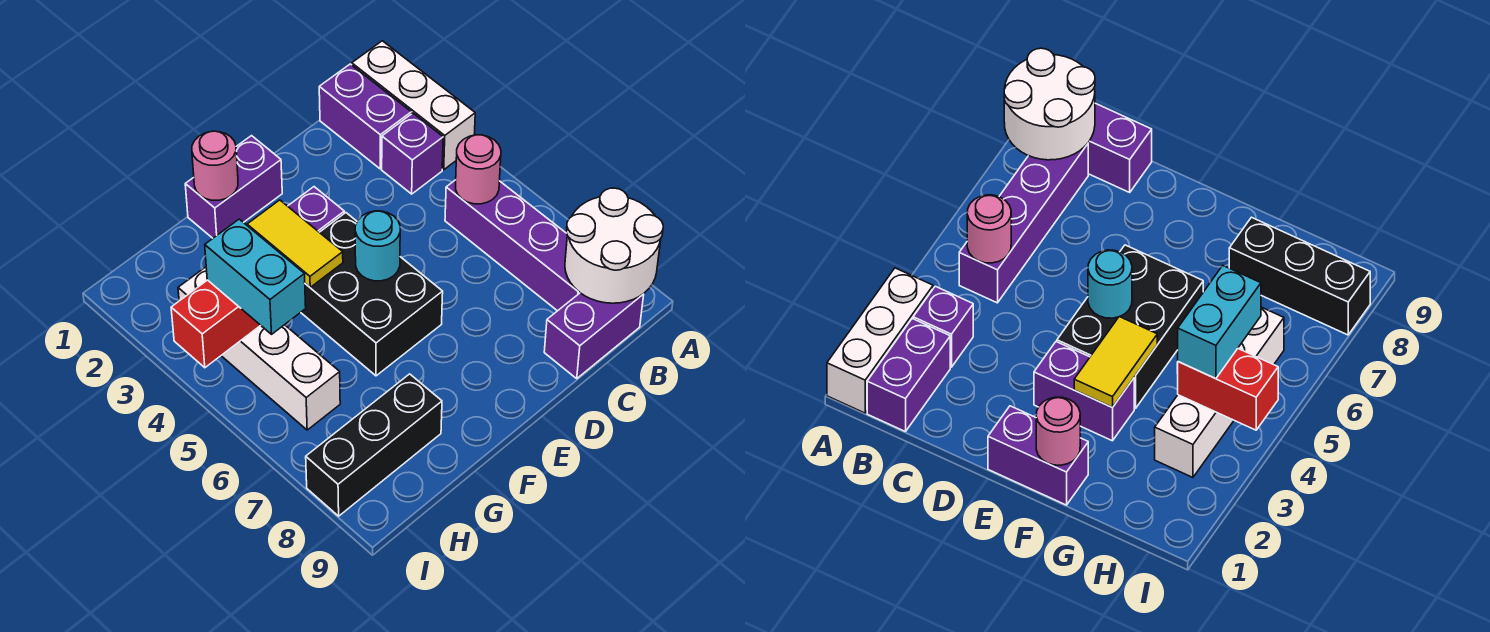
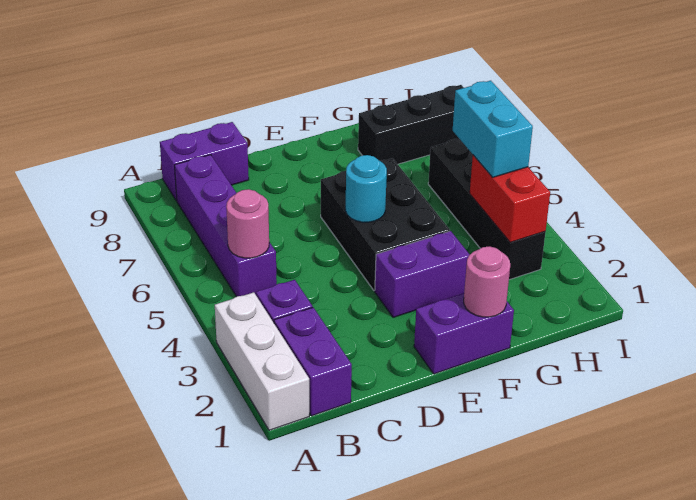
white round brick A8:B9 level 2 -> none
yellow tile F3:F4 level 2 -> none
white brick H3:H6 level 1 -> black brick H3:H6 level 1
red brick H4:I4 level 2 -> red brick H3:H4 level 2

